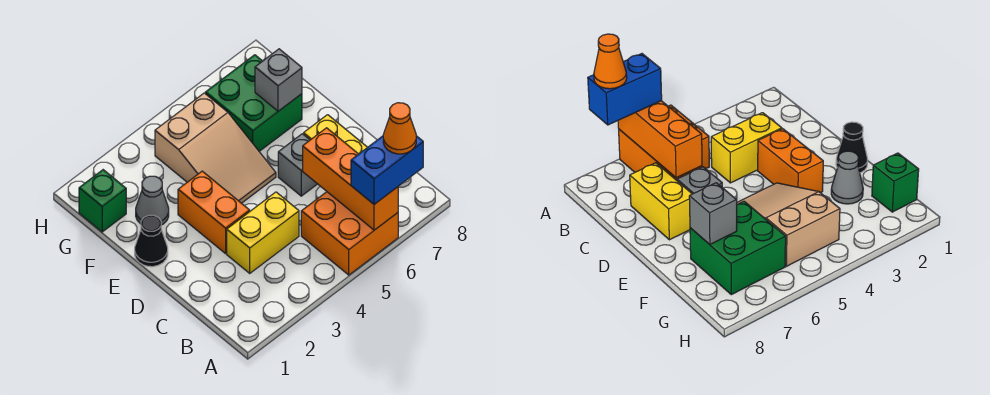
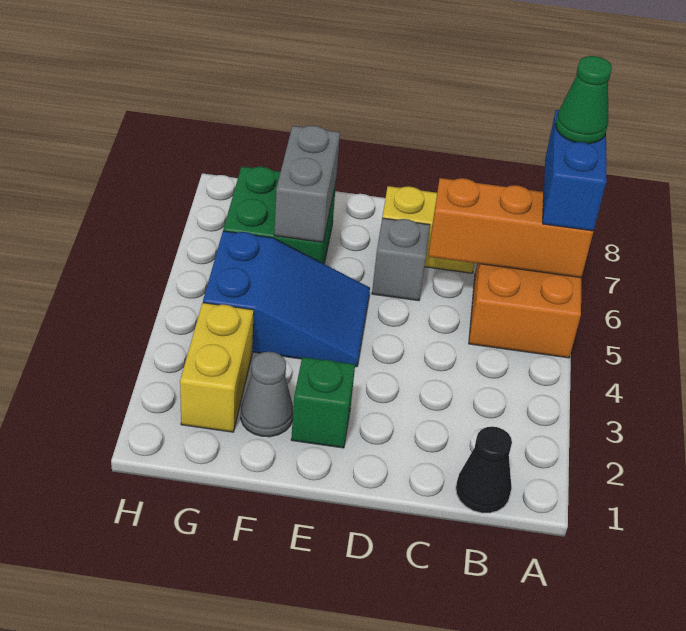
orange cone A7 level 4 -> green cone A7 level 4
yellow brick C3:C4 level 1 -> yellow brick G2:G3 level 1
orange brick D3:E3 level 1 -> none
black cone E1 level 1 -> black cone B1 level 1
tan slope E4:G5 level 1 top G -> blue slope E4:G5 level 1 top G
grey brick F7 level 2 -> grey brick F6:F7 level 2
green brick G1 level 1 -> green brick E2 level 1

